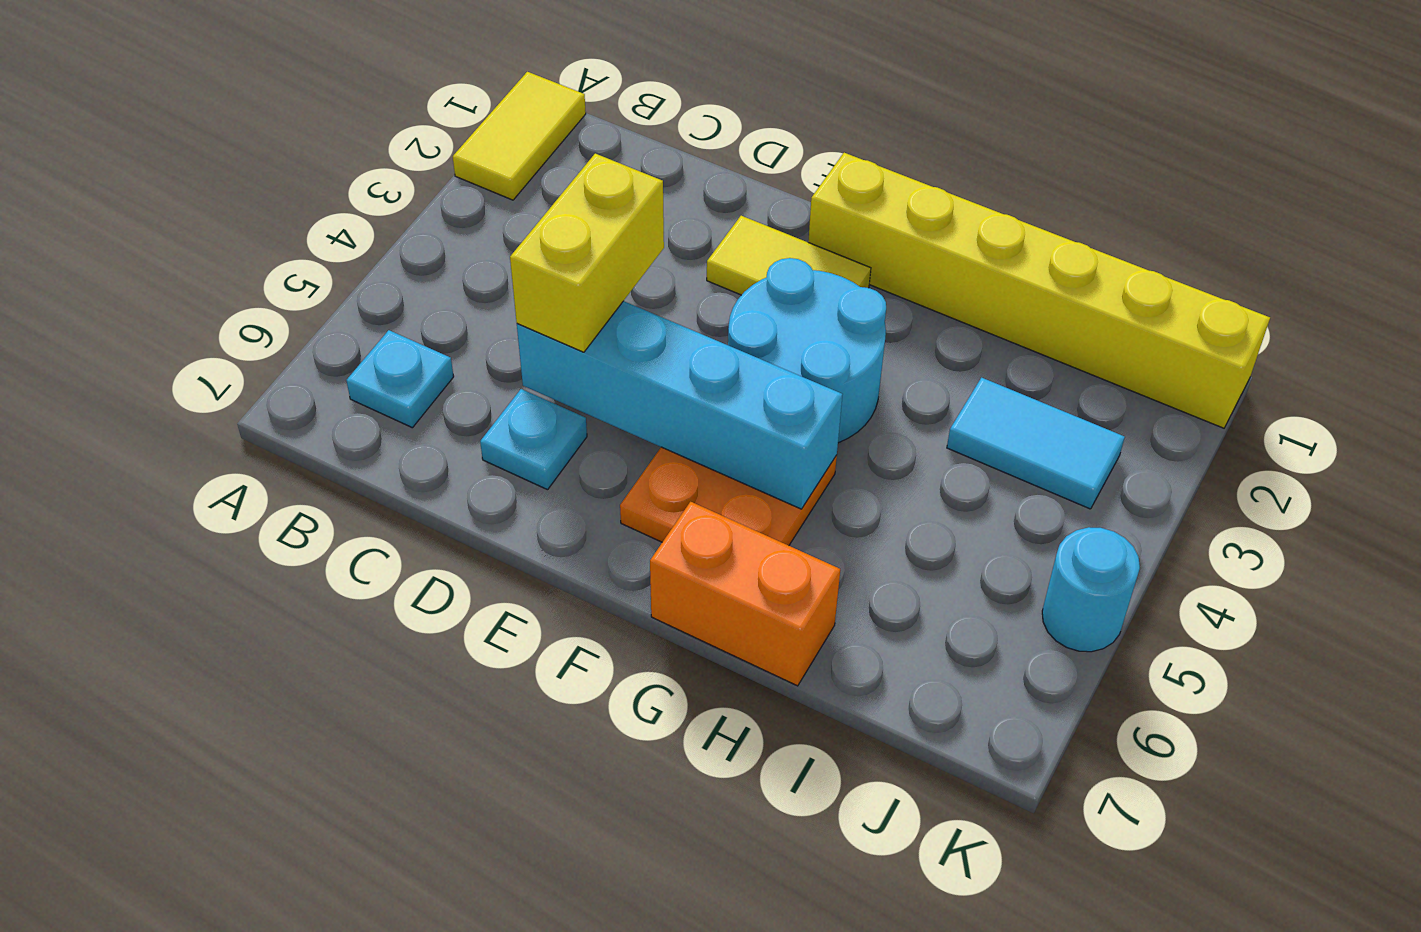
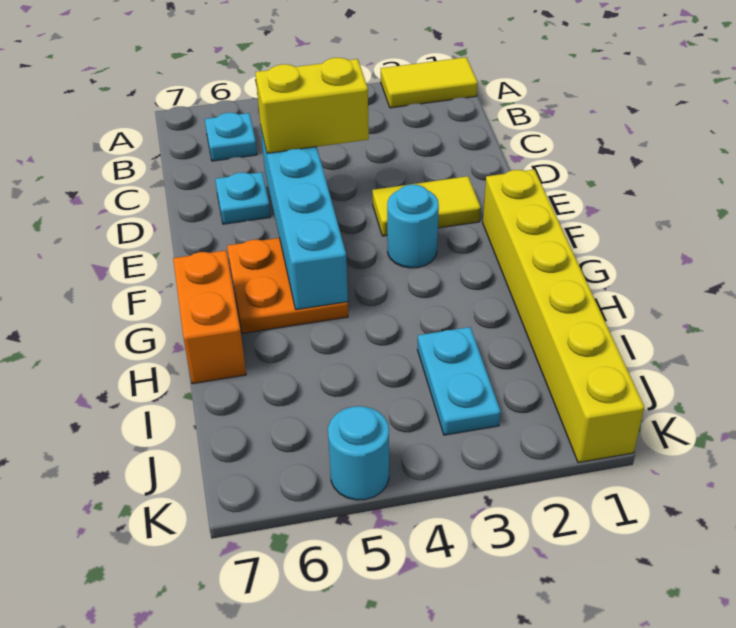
yellow tile E2:F2 level 1 -> yellow tile E2:E3 level 1
cyan round brick F3:G4 level 1 -> cyan round brick F3 level 1
cyan tile I3:J3 level 1 -> cyan plate I3:J3 level 1

